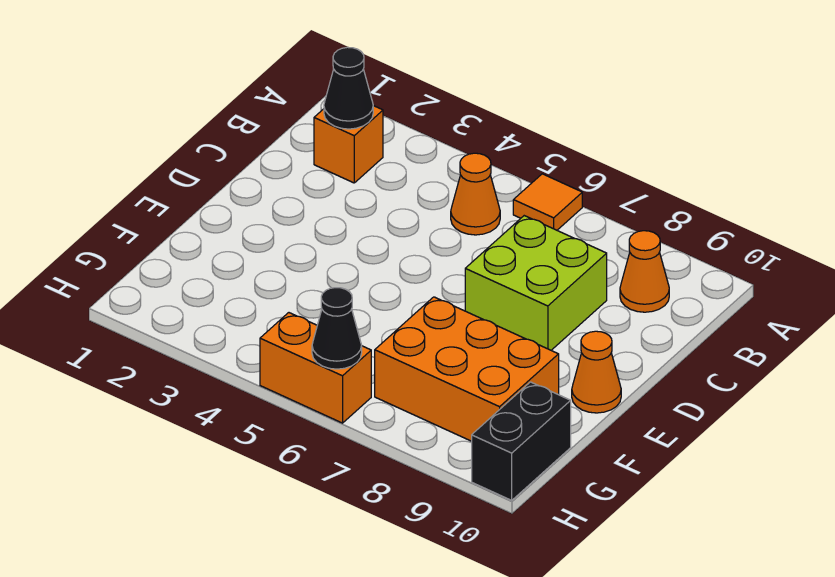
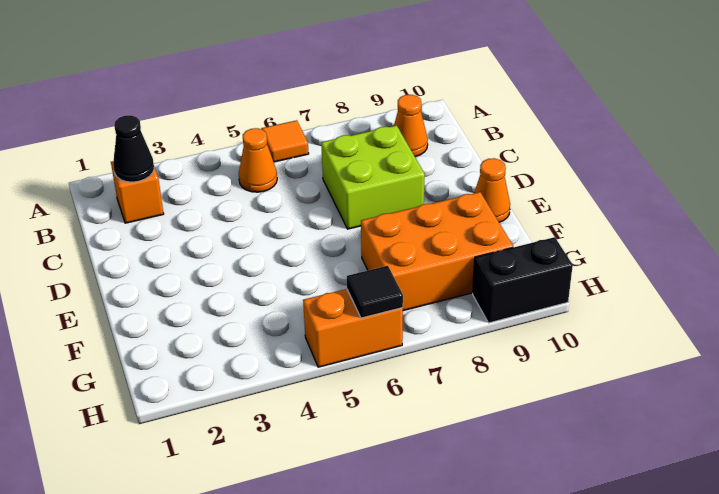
black brick G10:H10 level 1 -> black brick H9:H10 level 1
black cone H6 level 2 -> black tile H6 level 2

